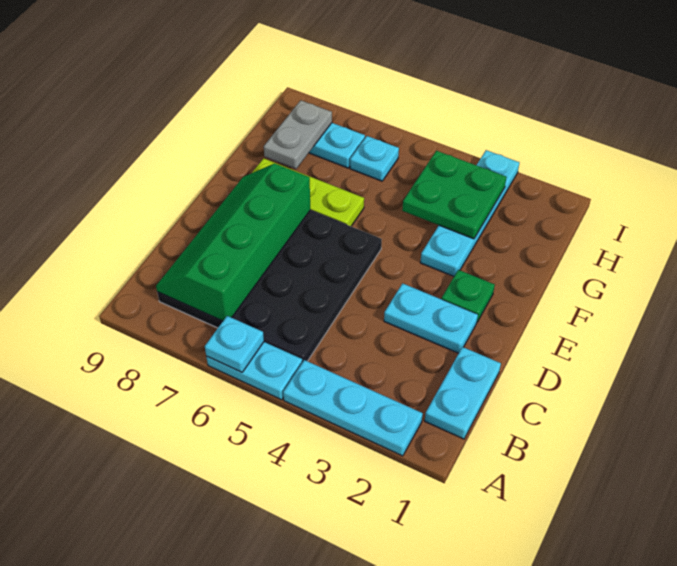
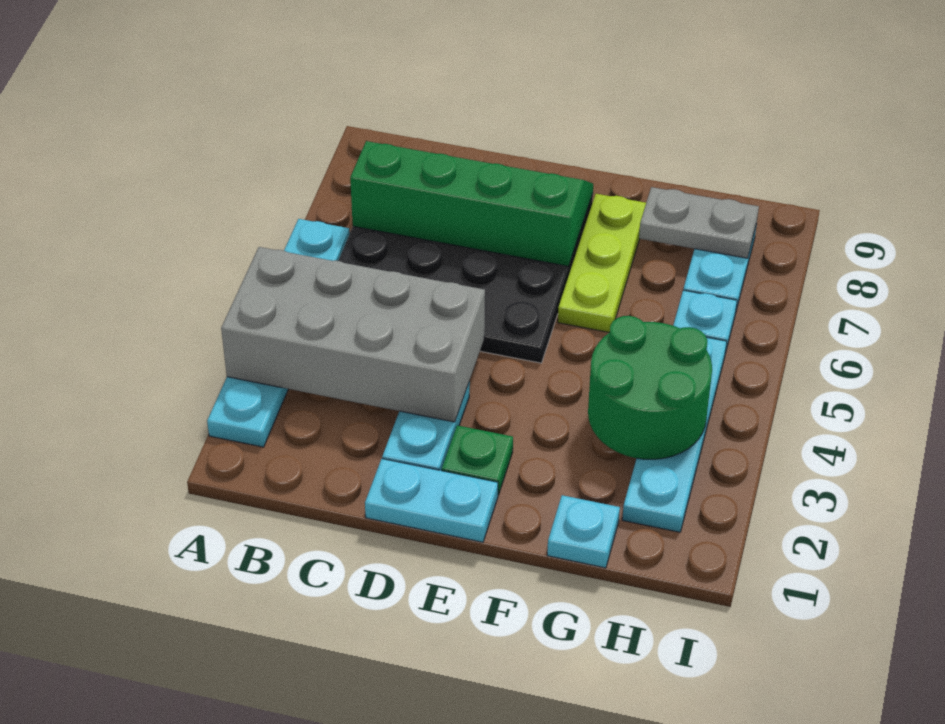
none -> grey brick A3:D4 level 2
cyan plate A6 level 2 -> cyan plate G1 level 1
cyan plate B1:C1 level 1 -> cyan plate D1:E1 level 1
cyan plate F3:I3 level 1 -> cyan plate H2:H5 level 1
green plate G3:H4 level 2 -> green round brick G3:H4 level 2

